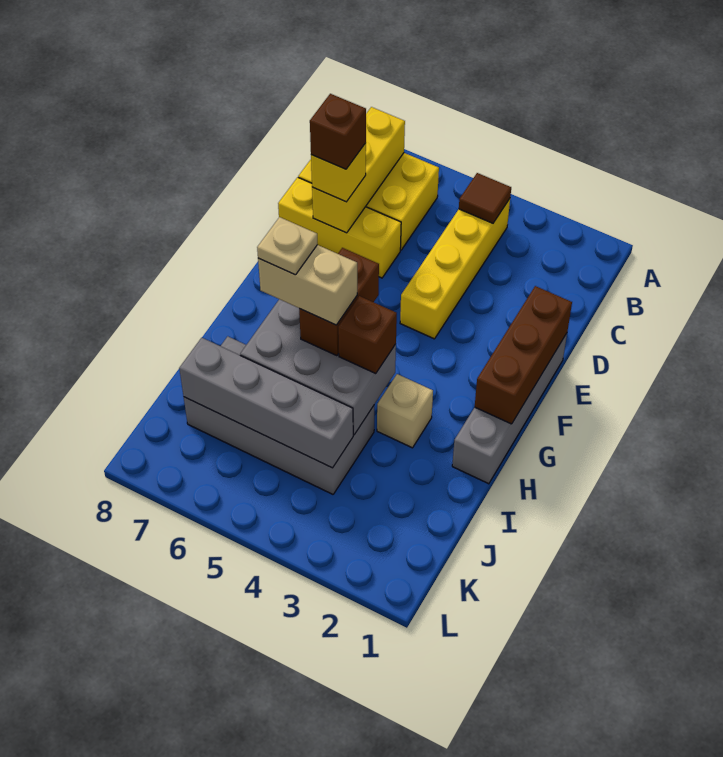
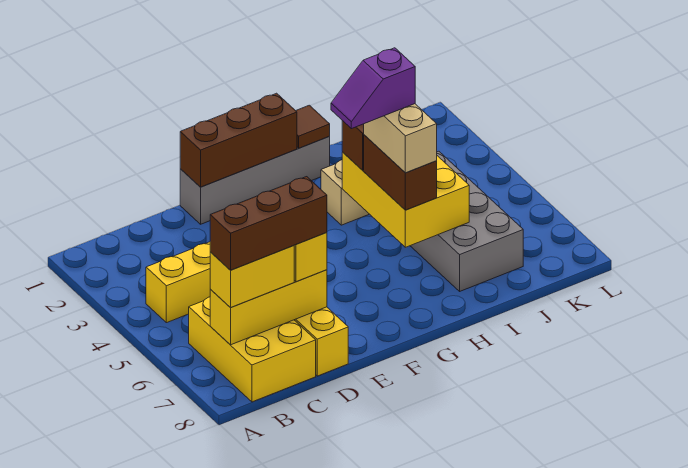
brown tile B4 level 2 -> brown tile H1 level 2
none -> yellow brick B7:C7 level 3
brown brick D7 level 4 -> brown brick B7:D7 level 4
brown brick G5:H5 level 3 -> brown brick H5:H6 level 3
none -> purple slope G5:H5 level 5 top H
grey brick H4:I6 level 2 -> yellow brick H4:I6 level 2
tan plate H6 level 5 -> none
grey brick J4:J7 level 2 -> none

